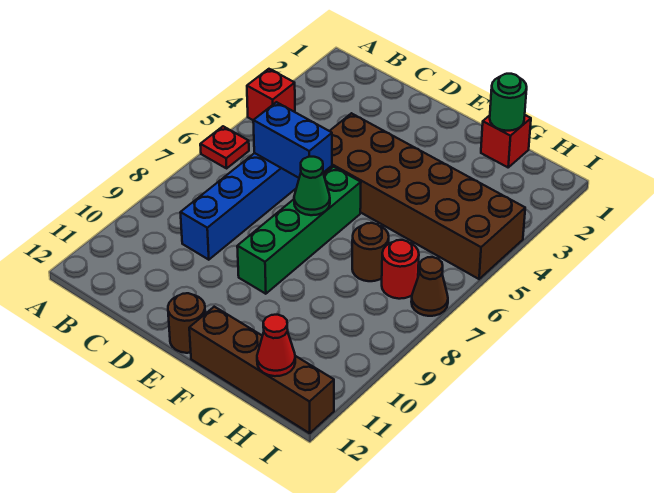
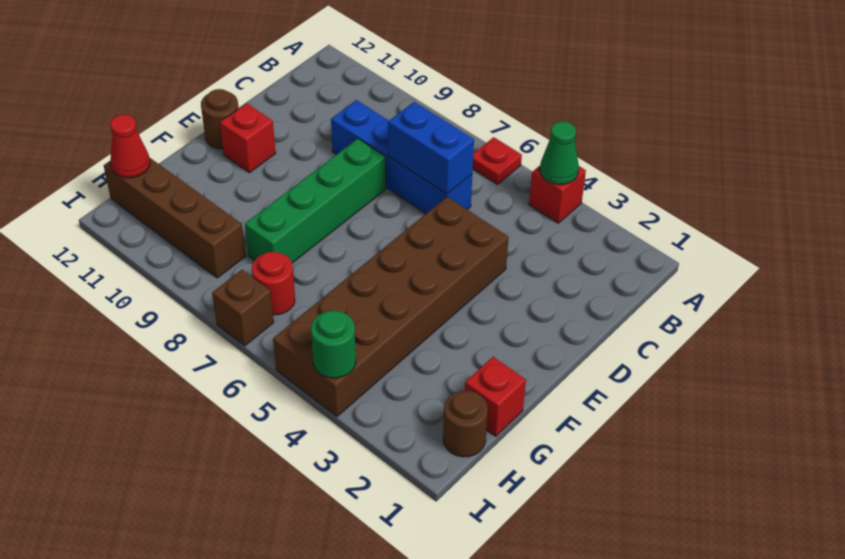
blue brick C6:D6 level 2 -> blue brick C6:C7 level 2
green brick E6:E9 level 1 -> green brick D8:G8 level 1
green cone E7 level 2 -> green cone A4 level 2
none -> red brick E11 level 1
brown brick F12:I12 level 1 -> brown brick H9:H12 level 1
green round brick G1 level 2 -> green round brick I4 level 2
brown round brick G7 level 1 -> brown round brick H1 level 1
brown cone I7 level 1 -> brown brick I7 level 1

